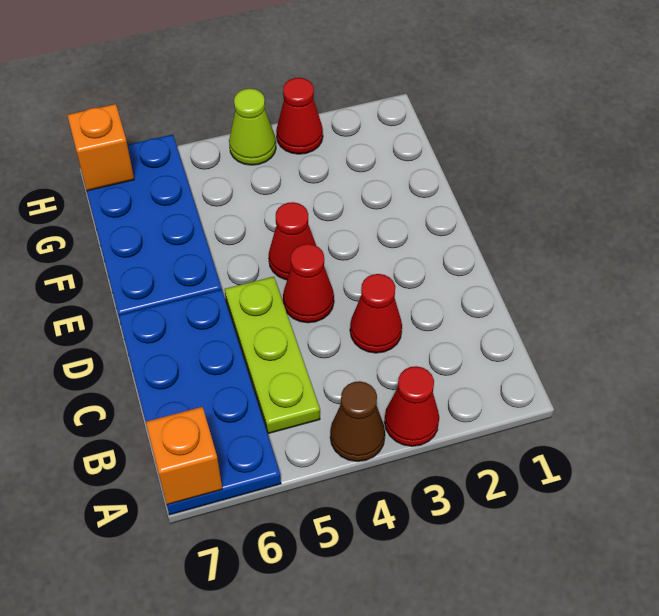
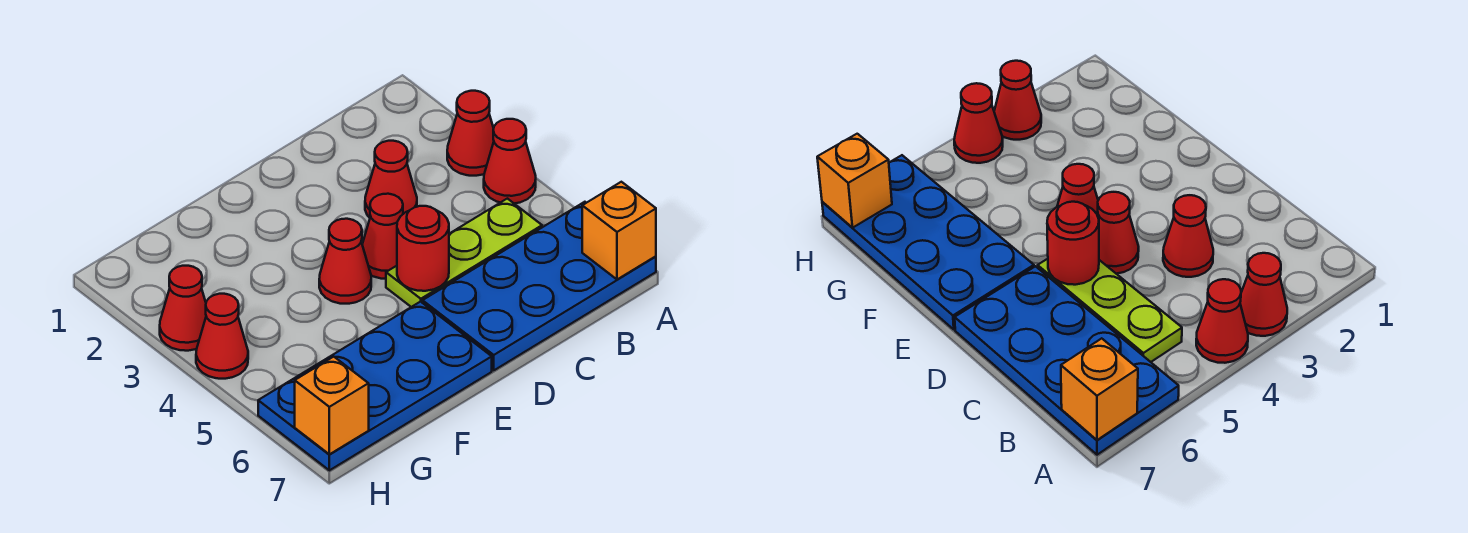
brown cone A4 level 1 -> red cone A4 level 1
none -> red round brick D5 level 2
lime cone H4 level 1 -> red cone H4 level 1

